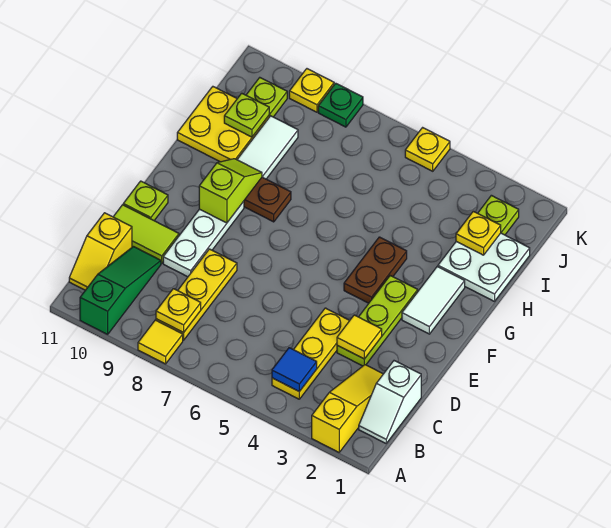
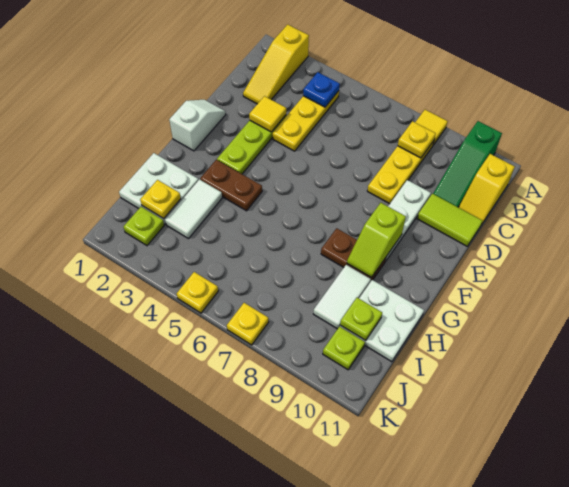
white slope B1:C1 level 1 top C -> white slope E1:F1 level 1 top F
blue tile B4 level 2 -> blue plate B4 level 2
yellow slope B11:C11 level 1 top C -> yellow slope B11:C11 level 1 top B
lime plate E11 level 1 -> none
white tile F2:G2 level 1 -> white tile H3:I3 level 1
brown plate F4:G4 level 1 -> brown plate G3:G4 level 1
yellow plate H10:I11 level 1 -> white plate H10:I11 level 1
green plate K8 level 1 -> none
yellow plate K9 level 1 -> yellow plate K7 level 1

